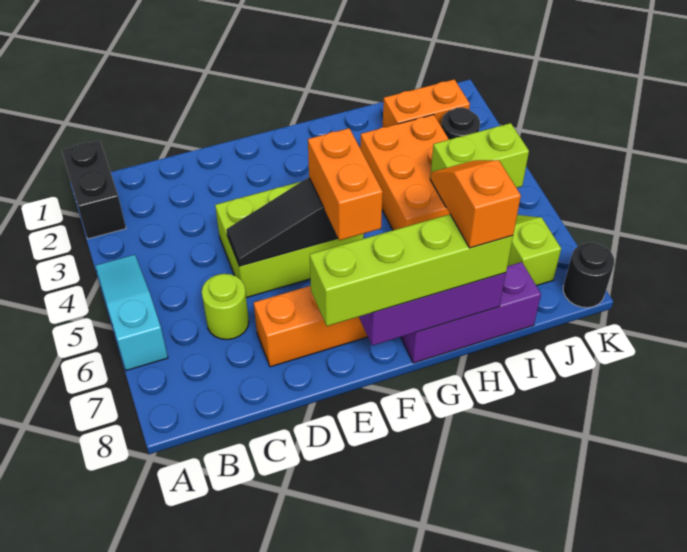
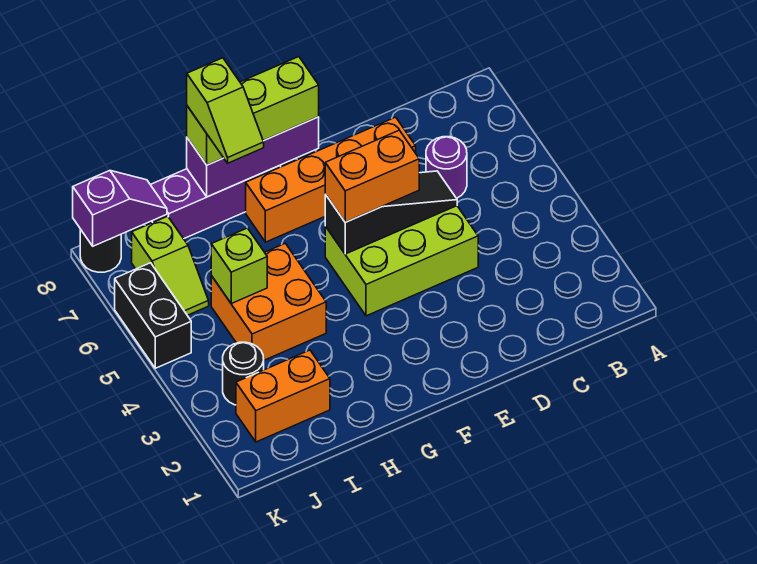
black brick A1:A2 level 1 -> black brick K5:K6 level 1
cyan slope A4:A6 level 1 top 6 -> none
lime round brick C6 level 1 -> purple round brick C6 level 1
lime brick E8:H8 level 3 -> lime brick F8:H8 level 3
orange brick F5:F6 level 3 -> orange brick E5:F5 level 3
orange brick H3:I5 level 1 -> orange brick H4:I5 level 1
orange slope H7:H8 level 4 top 8 -> lime slope H7:H8 level 4 top 8
lime brick I5:J5 level 2 -> lime brick I5 level 2
none -> purple slope J8:K8 level 2 top K

